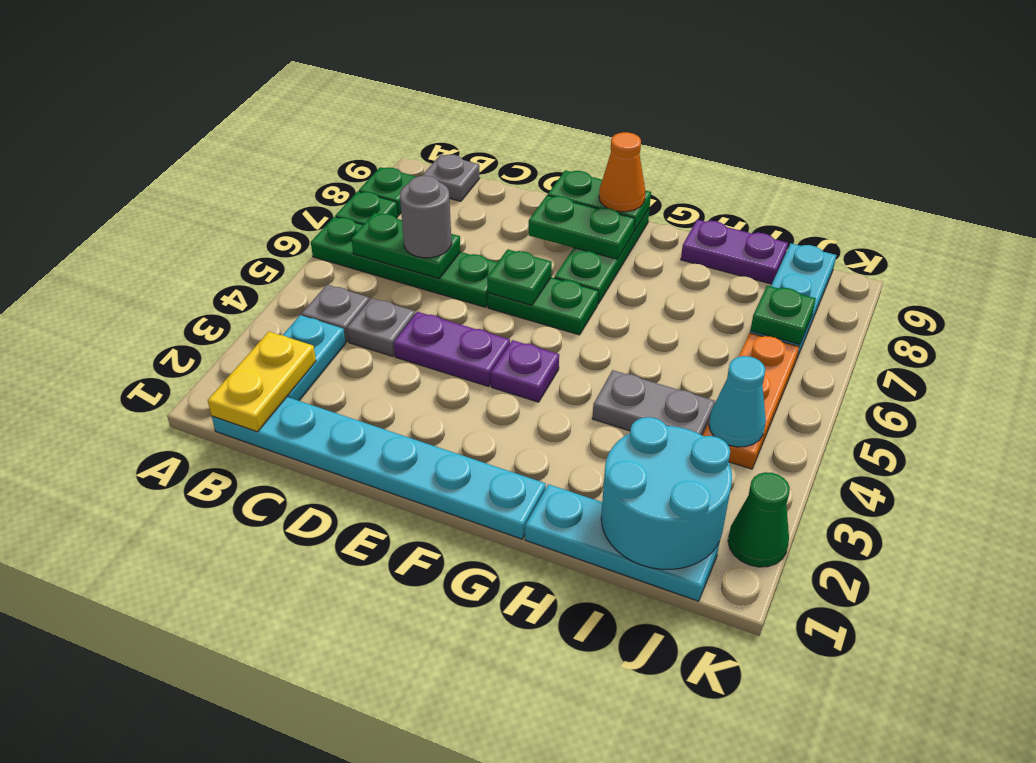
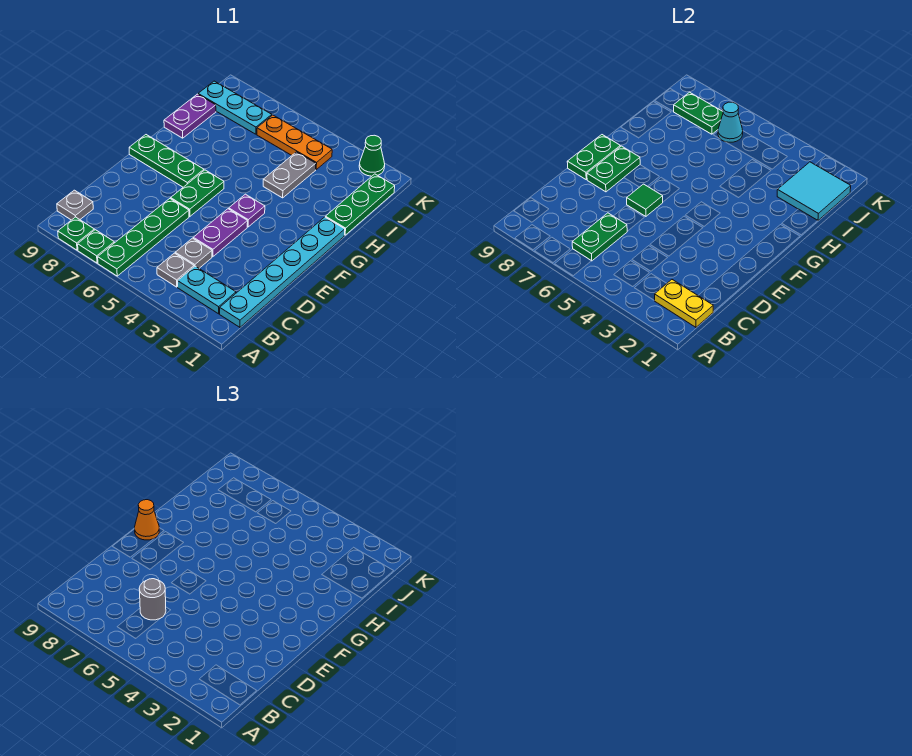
green plate E6 level 2 -> green tile E6 level 2
cyan plate H1:J1 level 1 -> green plate H1:J1 level 1
cyan round brick I1:J2 level 2 -> cyan tile I1:J2 level 2
cyan cone J4 level 2 -> cyan cone J6 level 2
green plate J7 level 2 -> green plate J7:J8 level 2

